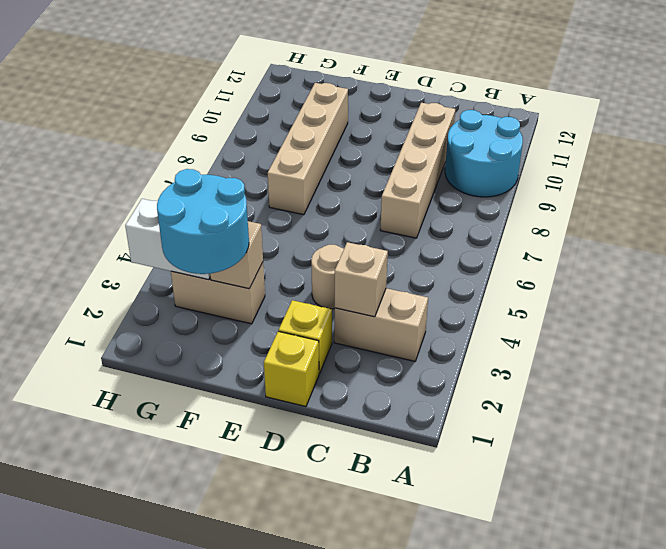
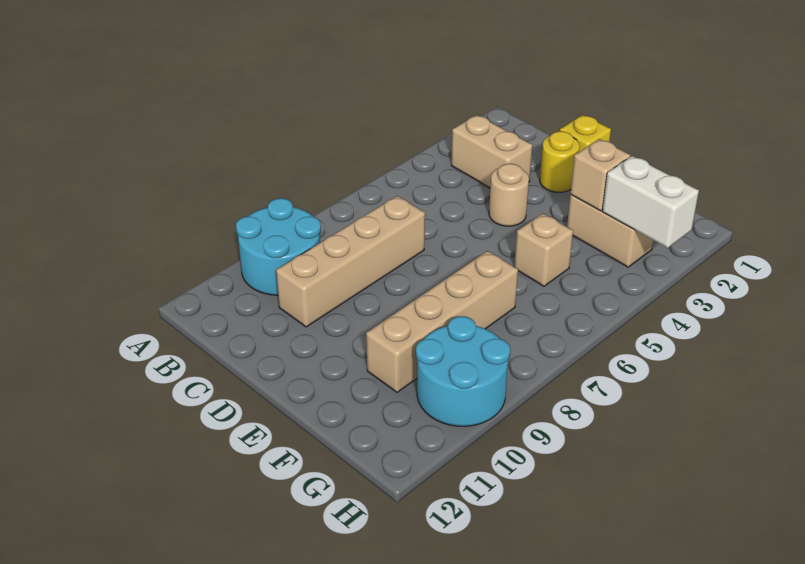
tan brick C3 level 2 -> tan brick F5 level 1
yellow brick D2 level 1 -> yellow round brick D2 level 1
cyan round brick F2:G3 level 3 -> cyan round brick G9:H10 level 1

